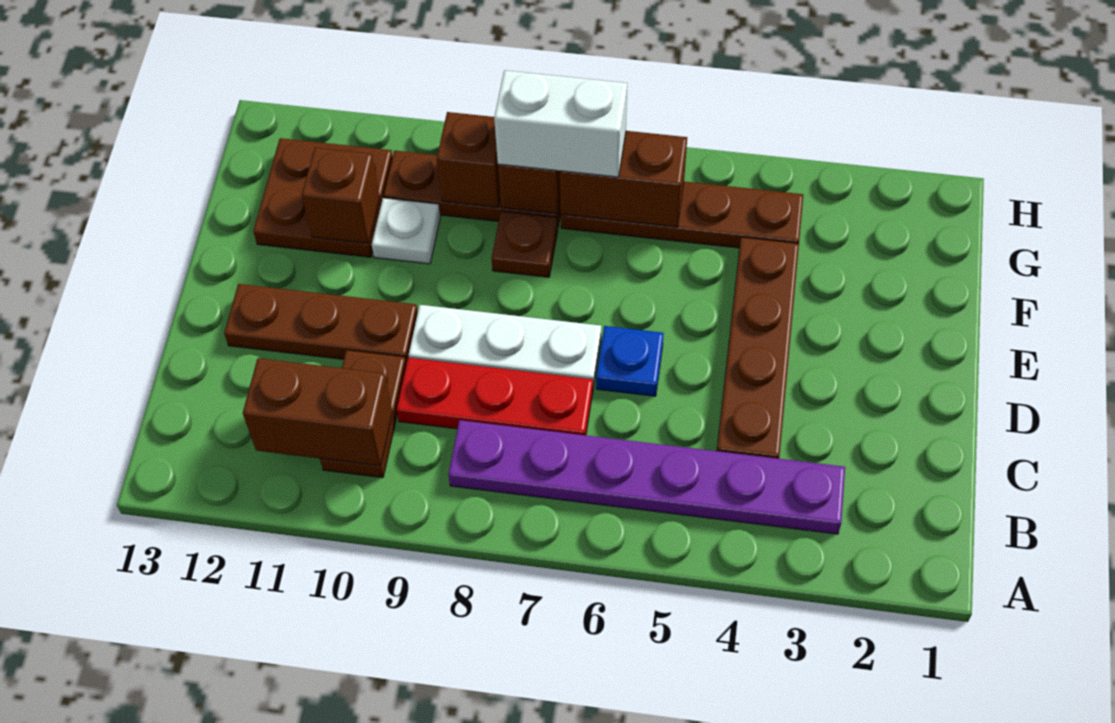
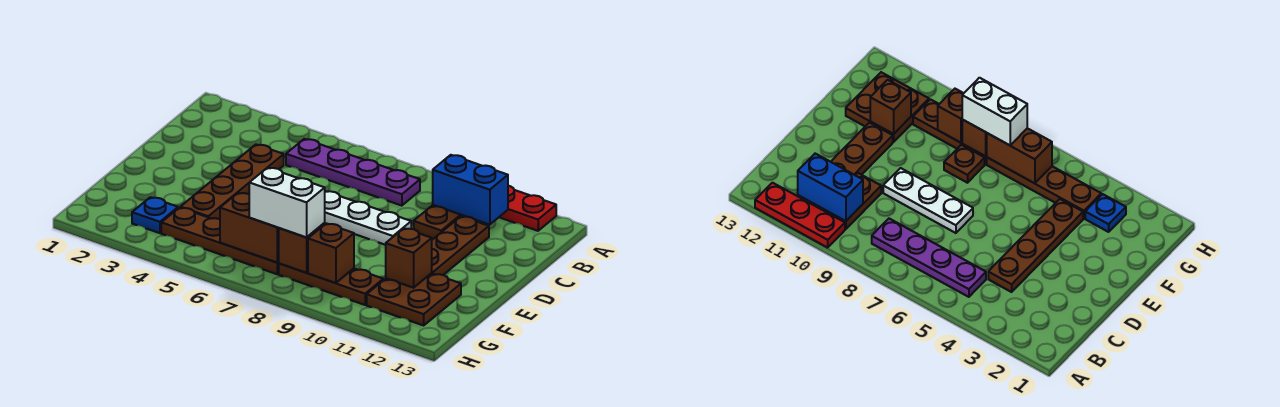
purple plate B3:B8 level 1 -> purple plate B5:B8 level 1
brown brick B10:B11 level 2 -> blue brick B10:B11 level 2
red plate C7:C9 level 1 -> red plate A10:A12 level 1
blue plate D6 level 1 -> blue plate G3 level 1
brown plate D10:D12 level 1 -> brown plate C11:E11 level 1
white plate F10 level 1 -> none

